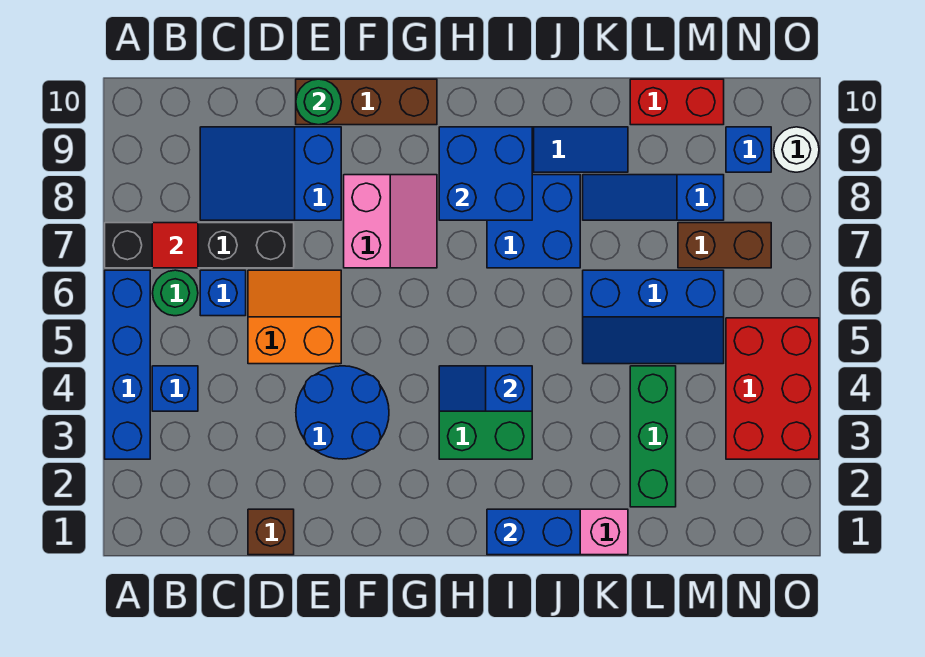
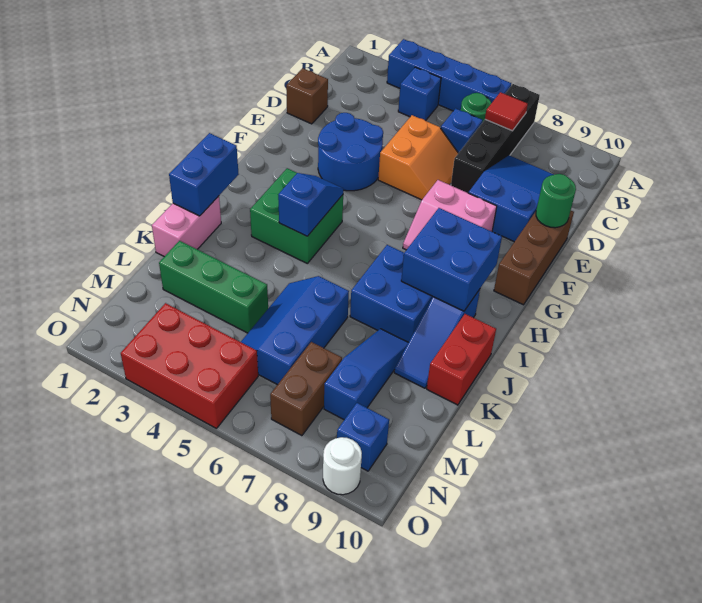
red brick L10:M10 level 1 -> red brick J10:K10 level 1

